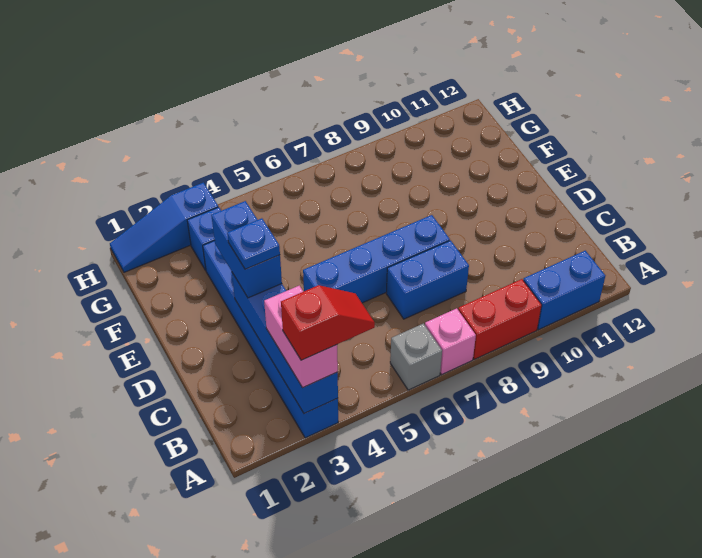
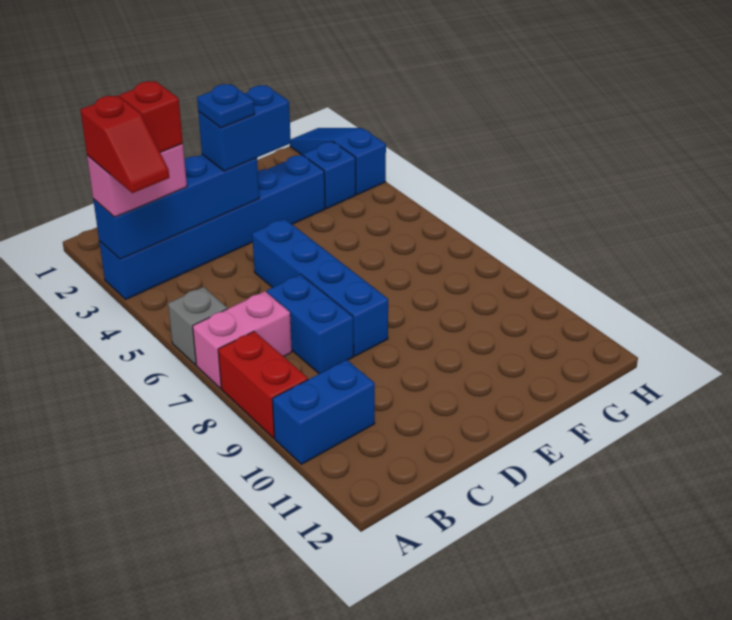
pink brick A7 level 1 -> pink brick A7:B7 level 1
blue brick A10:A11 level 1 -> blue brick A10:B10 level 1
none -> red brick B3 level 4

